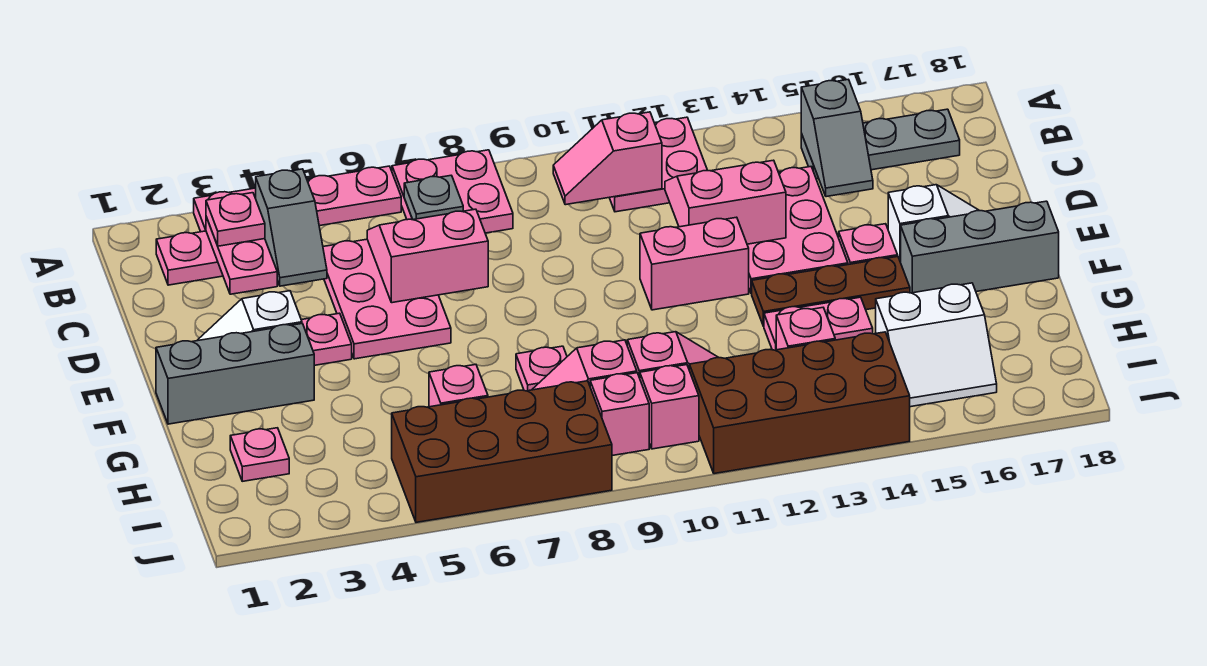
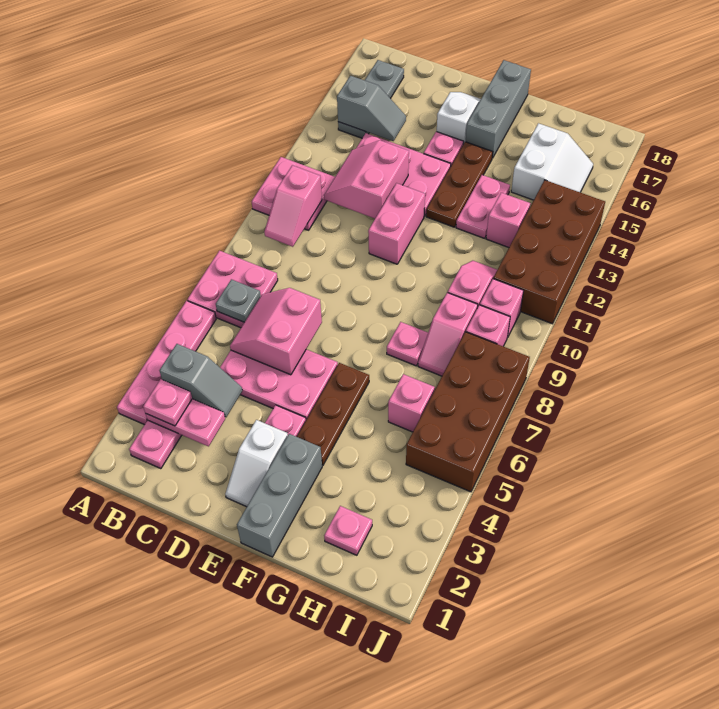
none -> brown plate F4:F6 level 1

